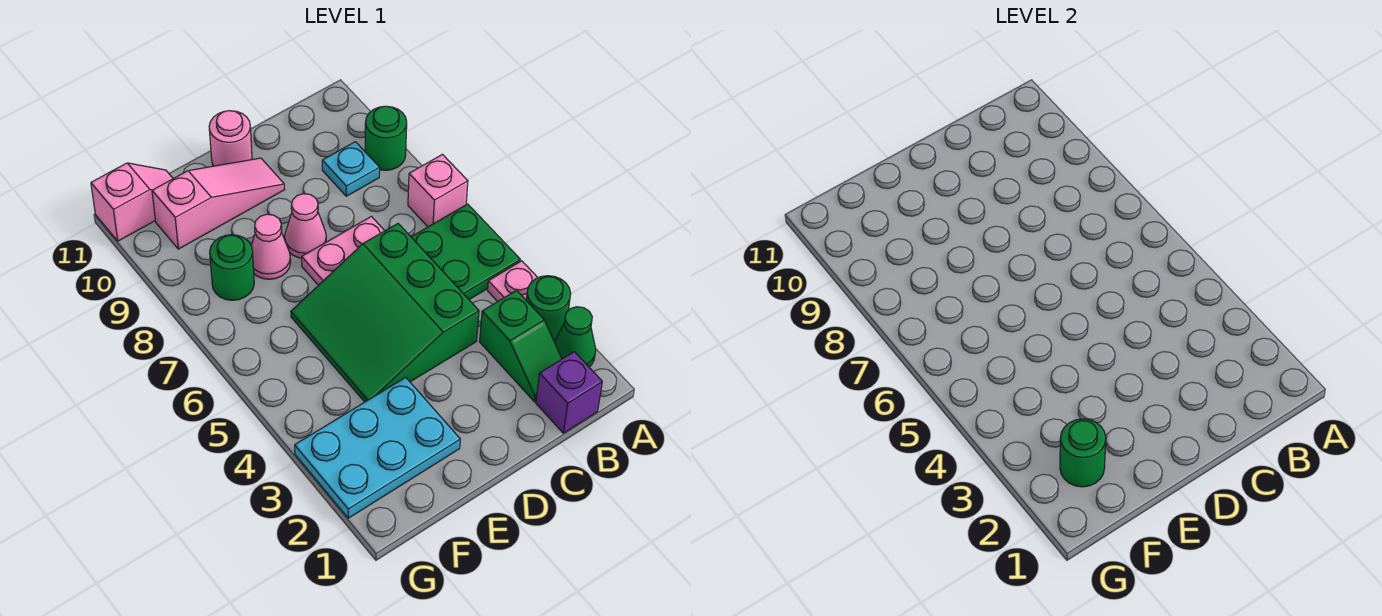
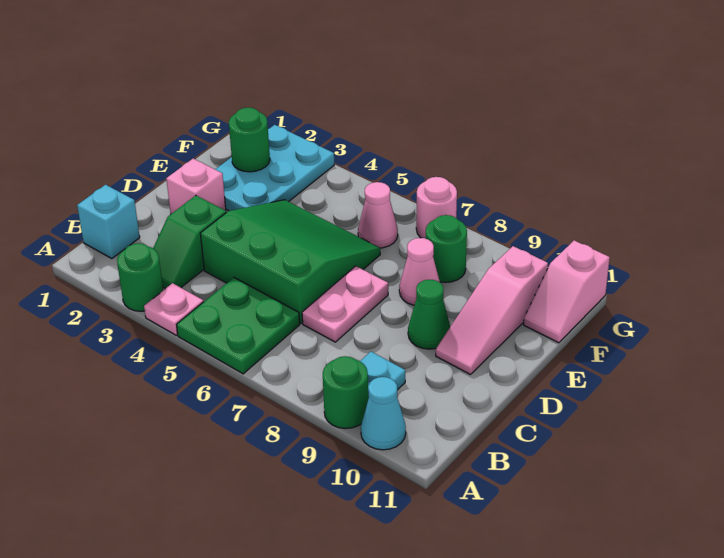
green cone A2 level 1 -> green cone D9 level 1
pink brick A7 level 1 -> pink brick D2 level 1
none -> cyan cone A10 level 1
purple brick B1 level 1 -> cyan brick B1 level 1
green slope B2:B3 level 1 top 3 -> green slope B3:C3 level 1 top C
pink cone D8 level 1 -> pink cone F6 level 1
pink round brick D11 level 1 -> pink round brick G7 level 1

